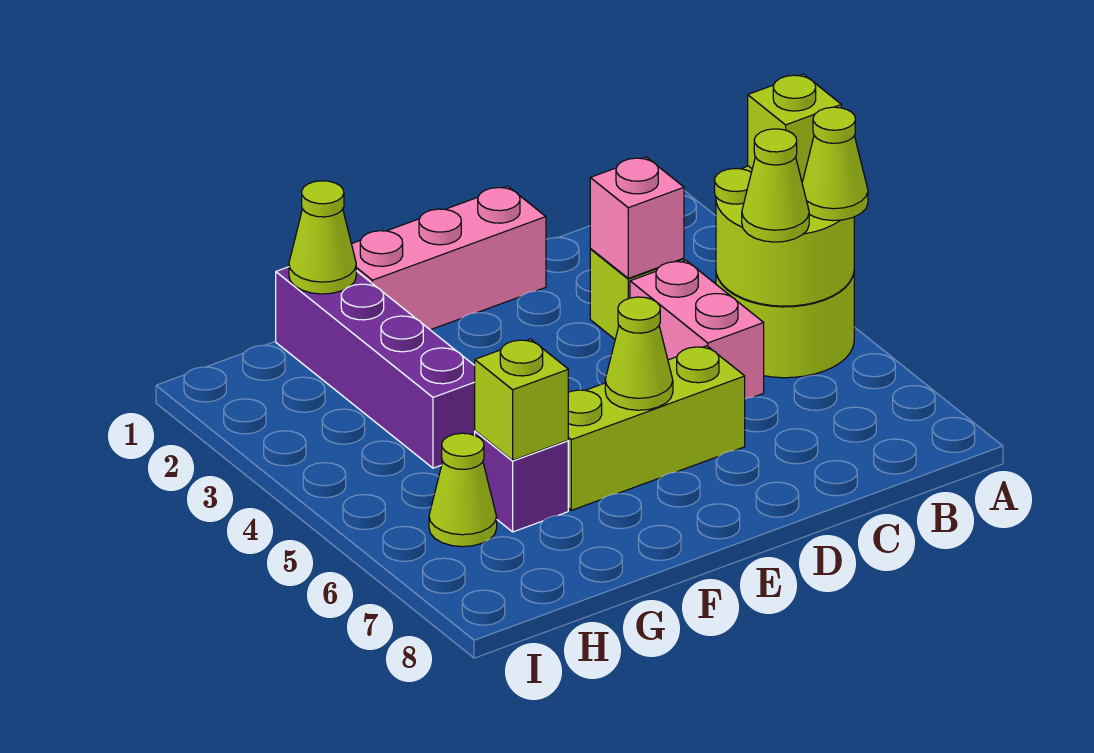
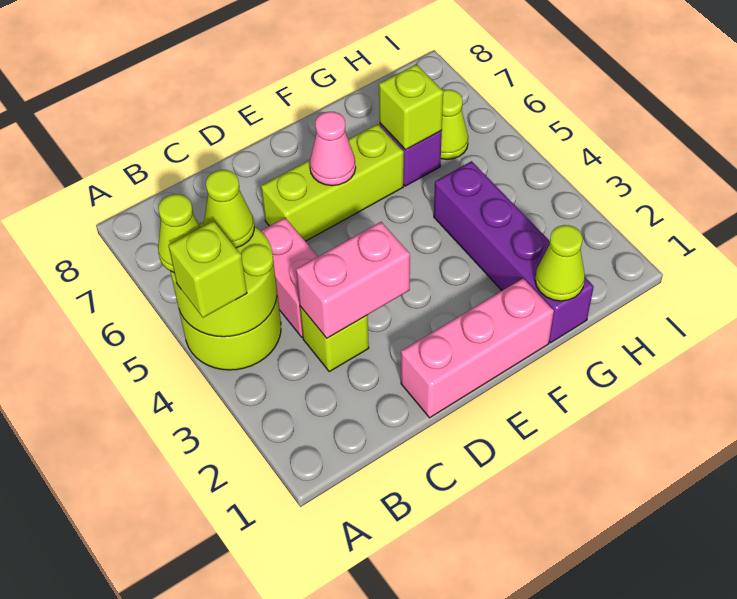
pink brick C3 level 2 -> pink brick C3:D3 level 2
lime cone E6 level 2 -> pink cone E6 level 2

